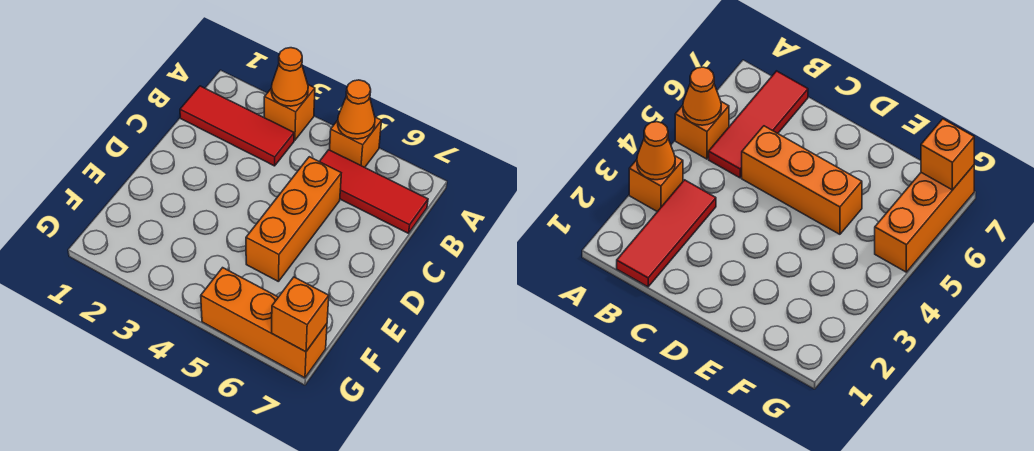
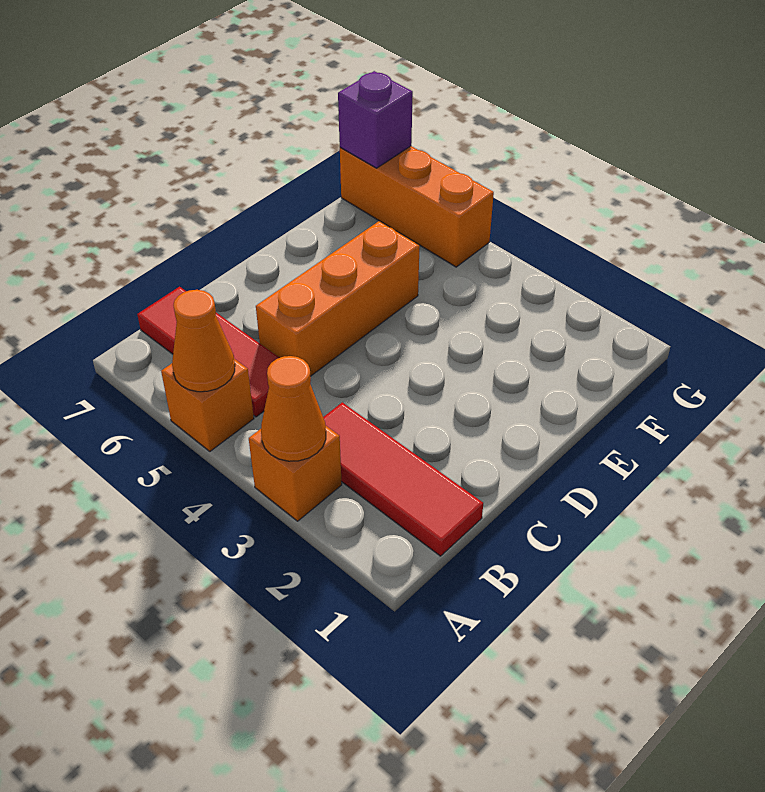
orange brick G7 level 2 -> purple brick G7 level 2

